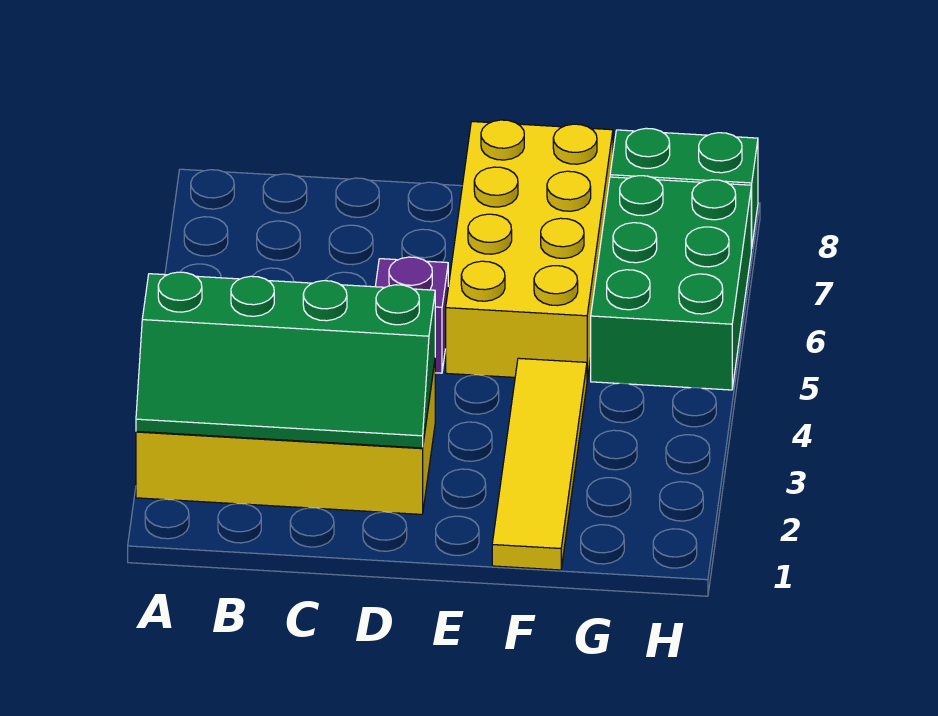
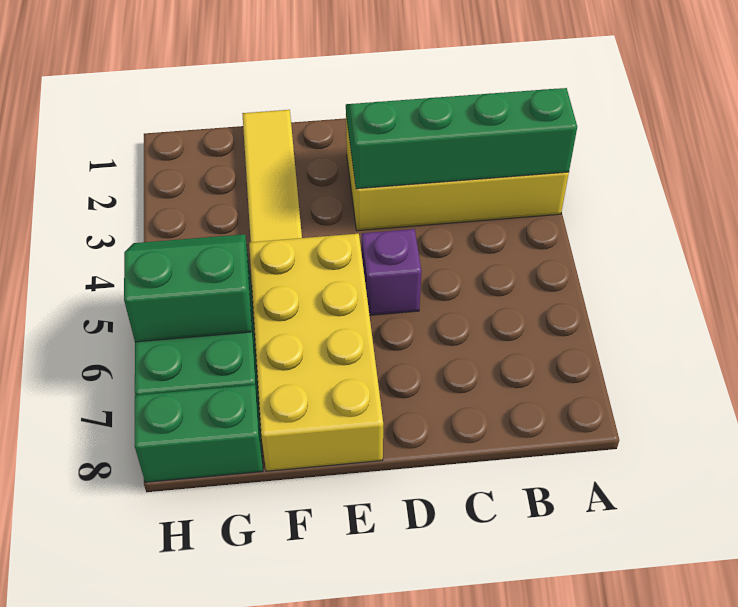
none -> green slope G5:H6 level 2 top 6

